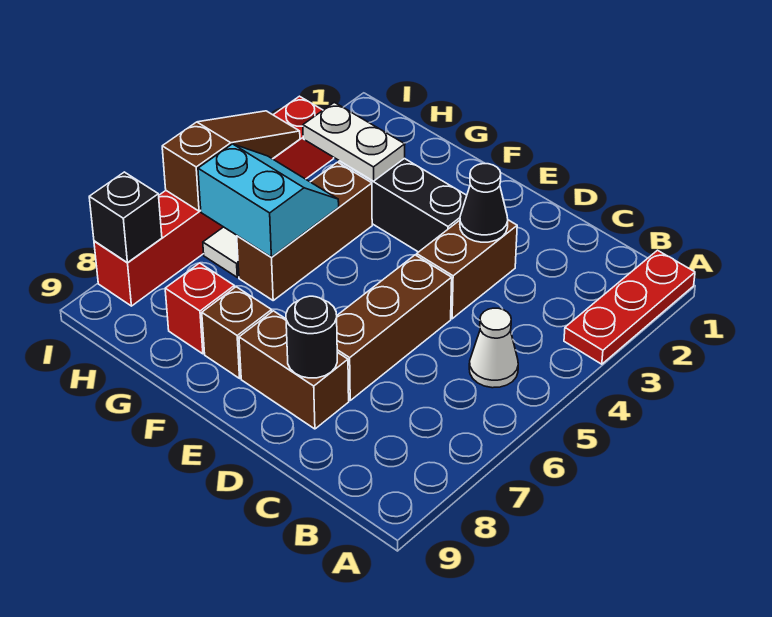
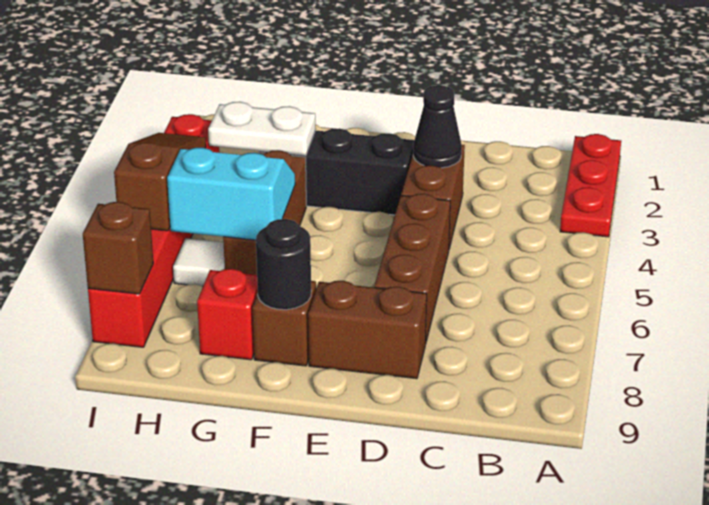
white cone B5 level 1 -> none
black round brick D8 level 2 -> black round brick F8 level 2
black brick I8 level 2 -> brown brick I8 level 2

